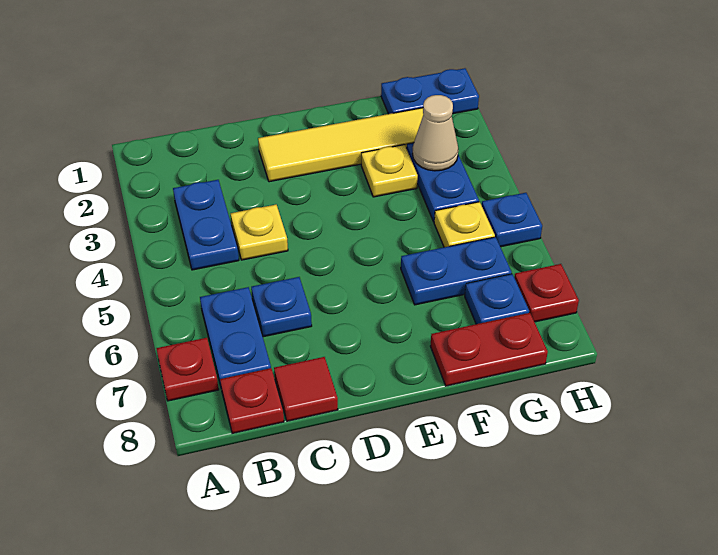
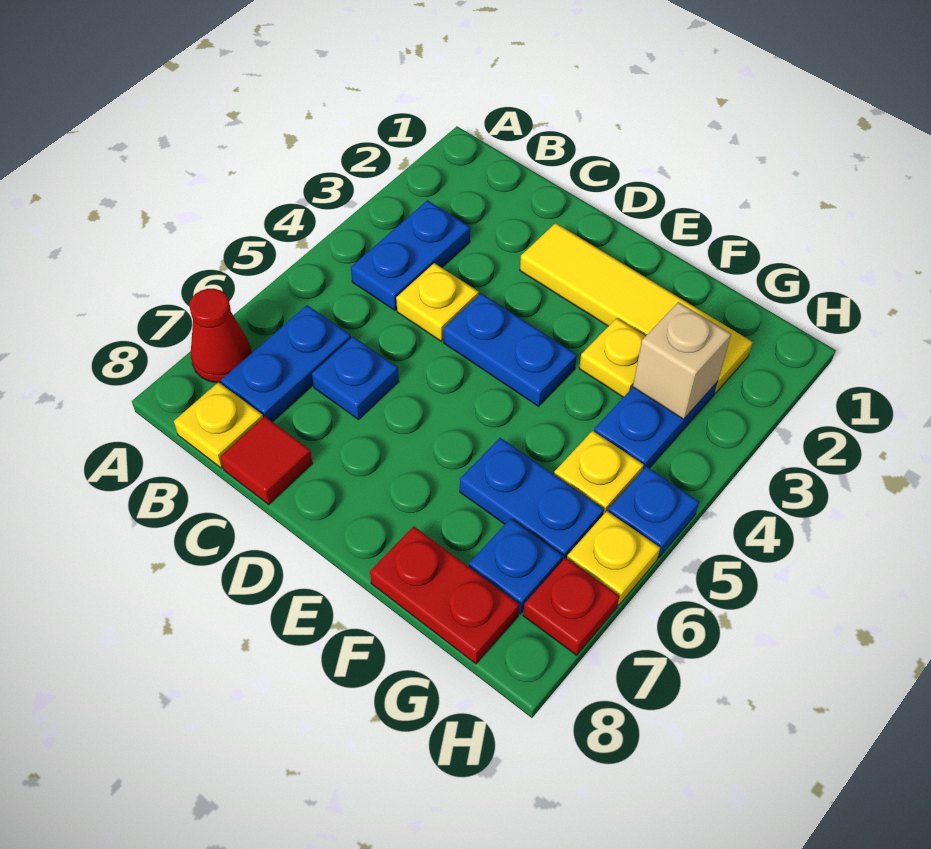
red plate A7 level 1 -> red cone A7 level 1
red plate B8 level 1 -> yellow plate B8 level 1
blue plate G1:H1 level 1 -> blue plate D4:E4 level 1
tan cone G3 level 2 -> tan brick G3 level 2
none -> yellow plate H6 level 1

